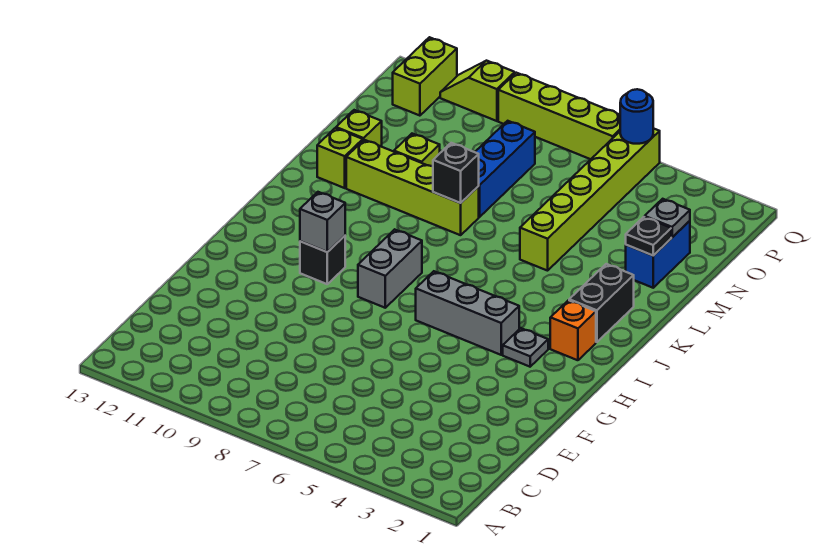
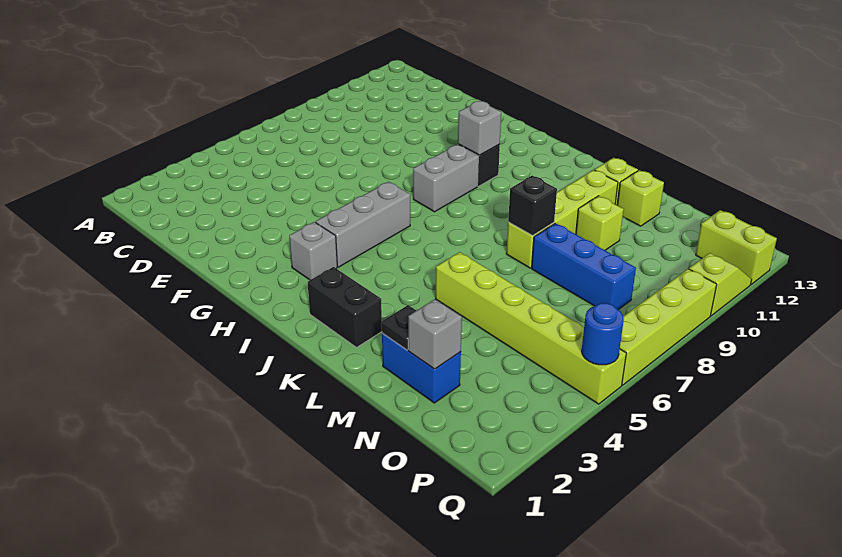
grey plate H3 level 1 -> grey brick H3 level 1
grey brick H8:I8 level 1 -> grey brick H8:H9 level 1
orange brick I2 level 1 -> none
grey plate N2 level 2 -> grey brick N2 level 2

